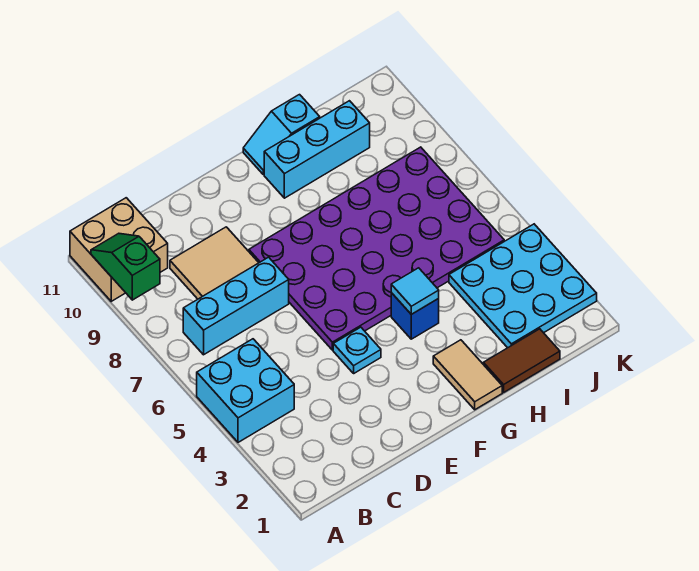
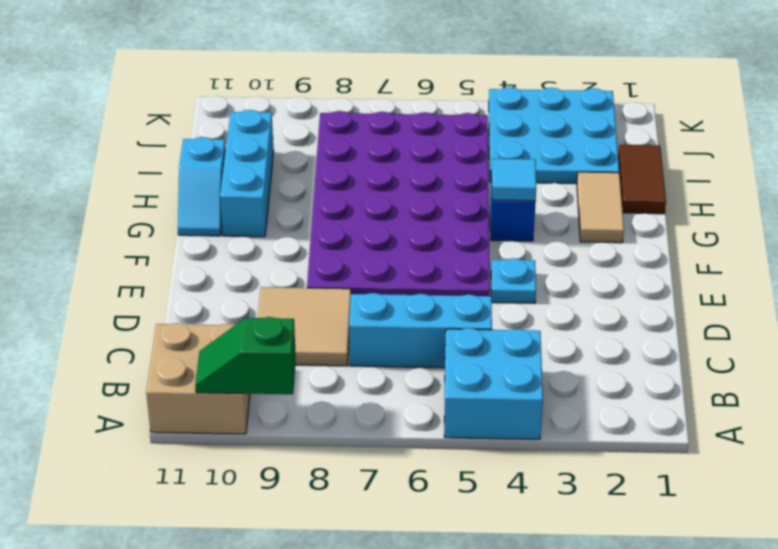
cyan brick B7:D7 level 1 -> cyan brick C5:C7 level 1
tan tile G1:G2 level 1 -> tan tile G2:H2 level 1

